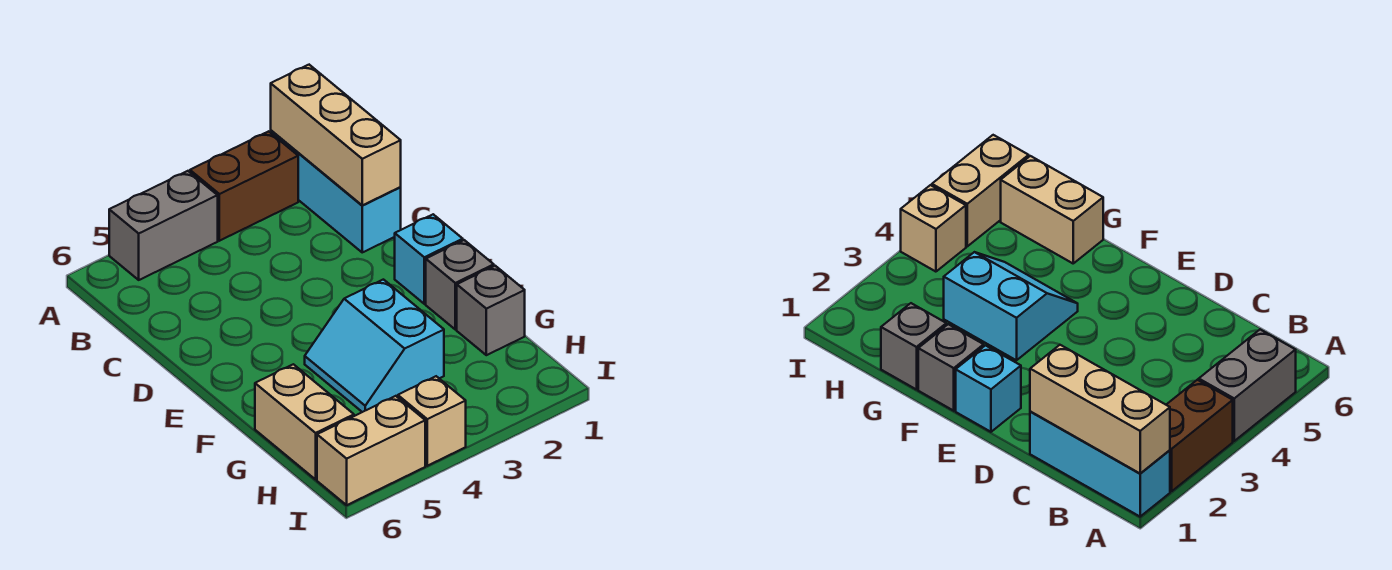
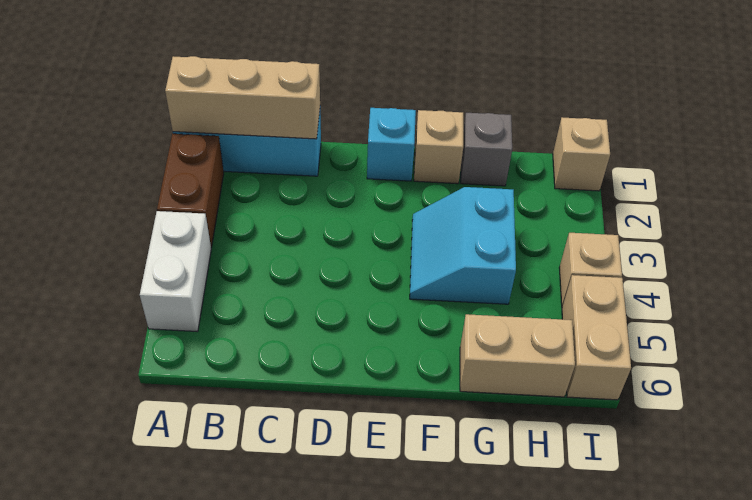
grey brick A4:A5 level 1 -> white brick A4:A5 level 1
grey brick F1 level 1 -> tan brick F1 level 1
cyan slope F3:G4 level 1 top 3 -> cyan slope F3:G4 level 1 top G
none -> tan brick I1 level 1

